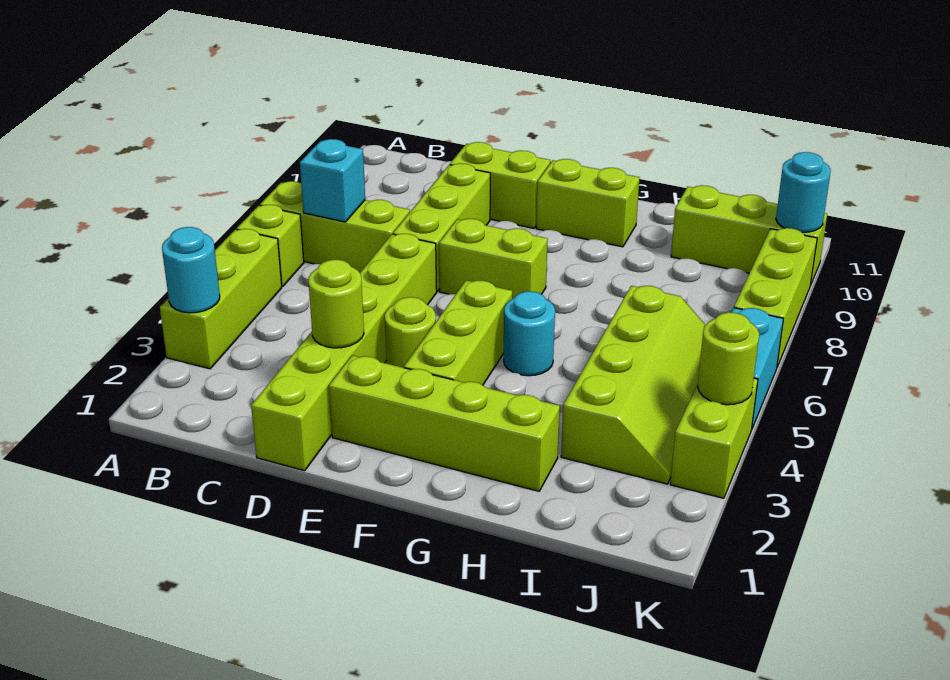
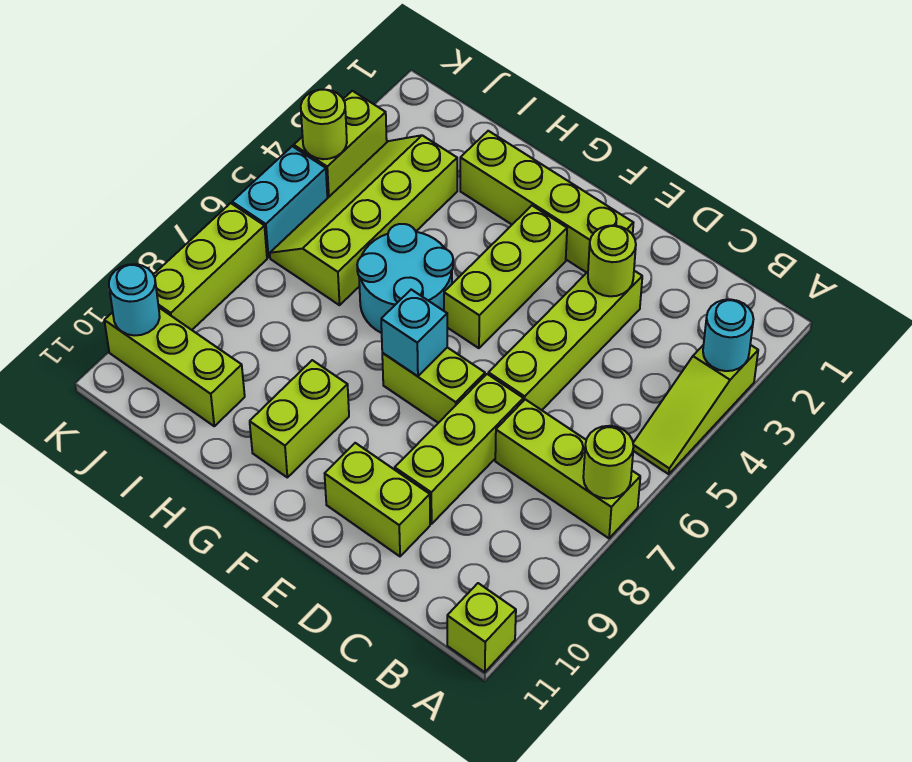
lime brick A3:A5 level 1 -> lime slope A3:A5 level 1 top 3
lime brick A6 level 1 -> lime brick A11 level 1
cyan brick B7 level 2 -> cyan brick F7 level 2
lime brick D1:D6 level 1 -> lime brick D3:D6 level 1
lime round brick E4 level 1 -> lime round brick A7 level 2
lime brick F10:G10 level 1 -> lime brick G9:G10 level 1
cyan round brick G5 level 1 -> cyan round brick G5:H6 level 1

